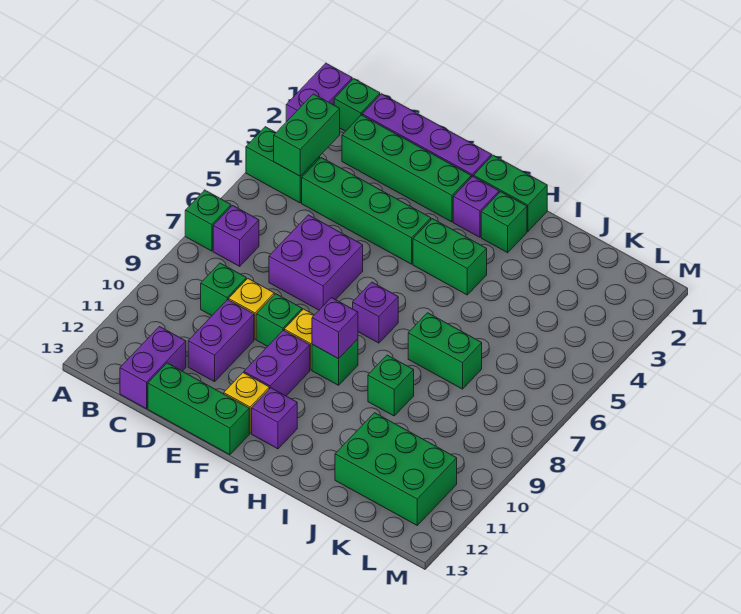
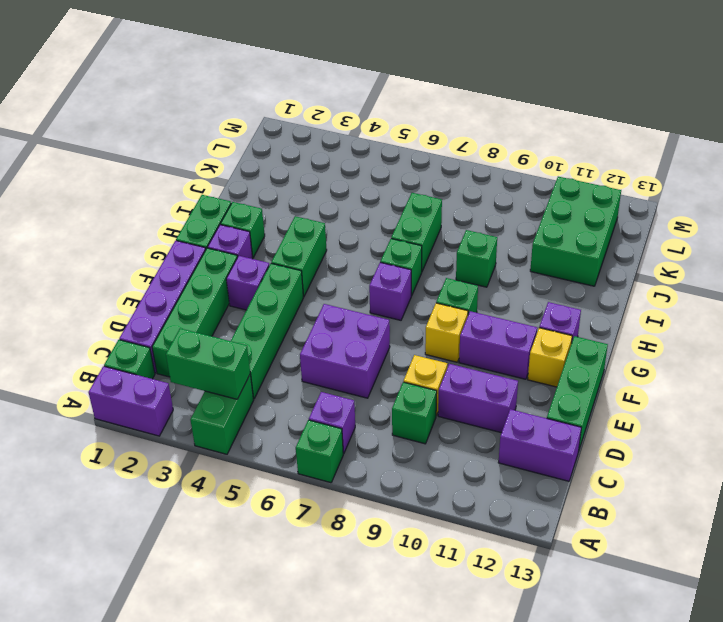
green brick E9 level 1 -> green brick H7 level 1
purple brick G9 level 2 -> purple brick F3 level 1

